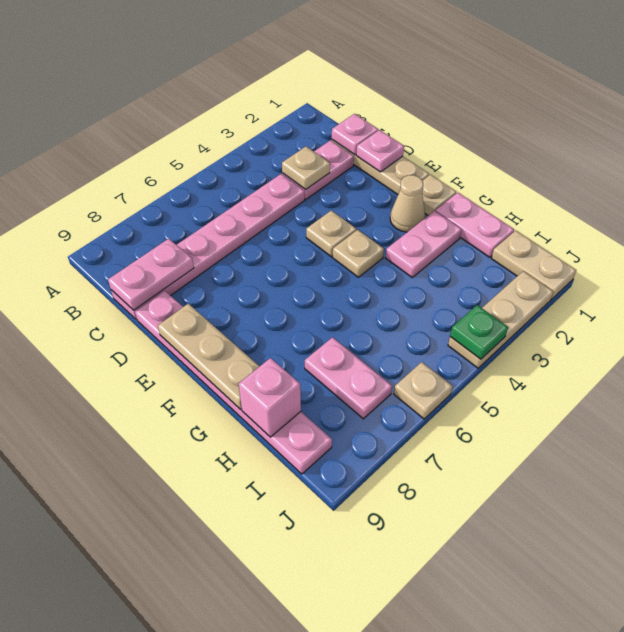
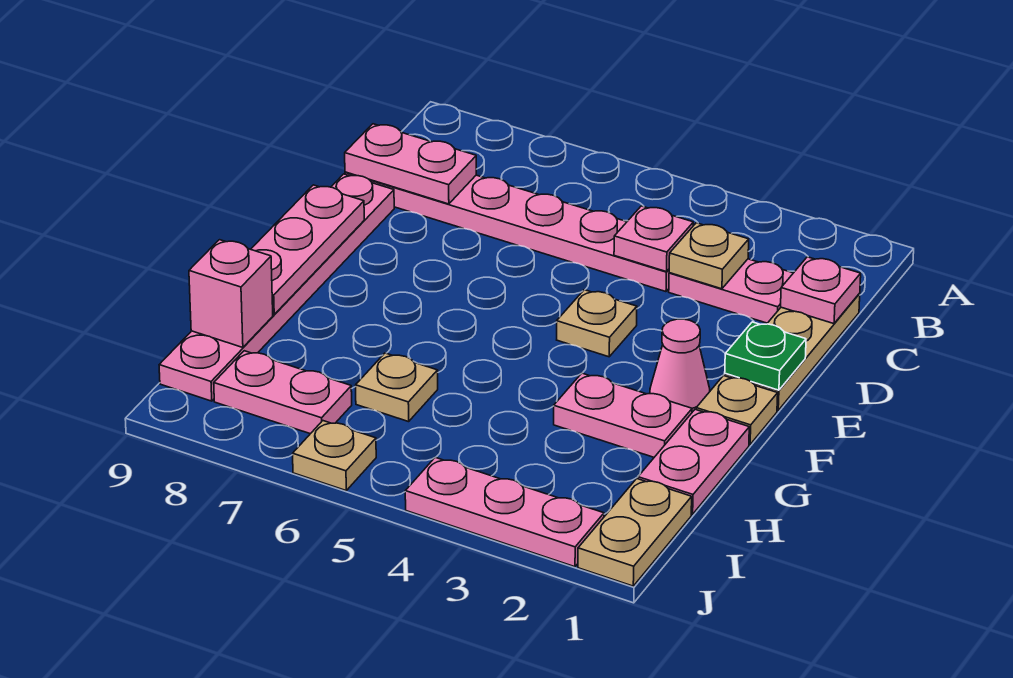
pink plate D1 level 2 -> pink plate C4 level 2
tan plate E9:G9 level 2 -> pink plate E9:G9 level 2
tan cone F2 level 1 -> pink cone F2 level 1
tan plate F4 level 1 -> tan plate H6 level 1
pink plate H7:I7 level 1 -> pink plate I7:I8 level 1
tan plate J2:J4 level 1 -> pink plate J2:J4 level 1
green plate J4 level 2 -> green plate E1 level 2

